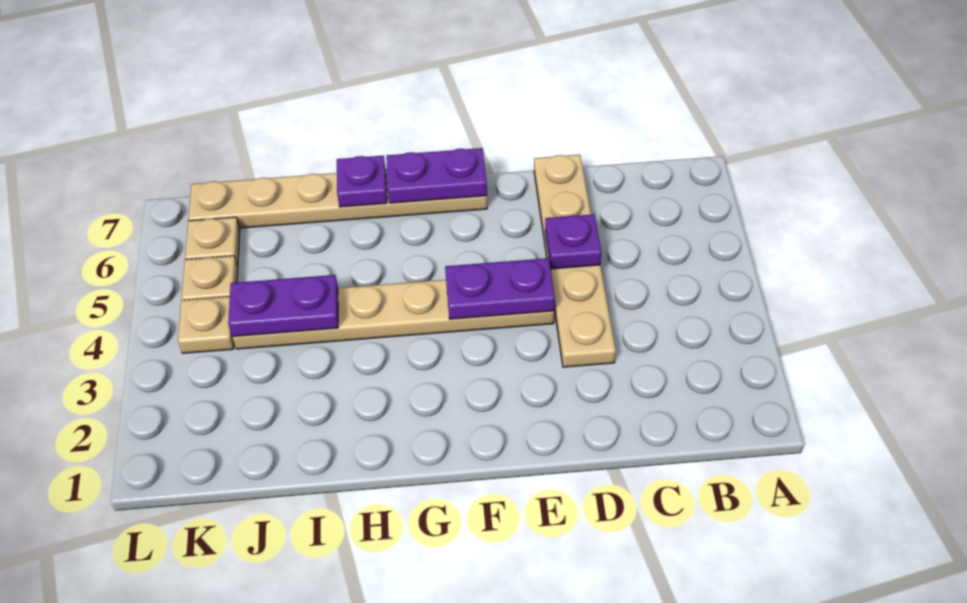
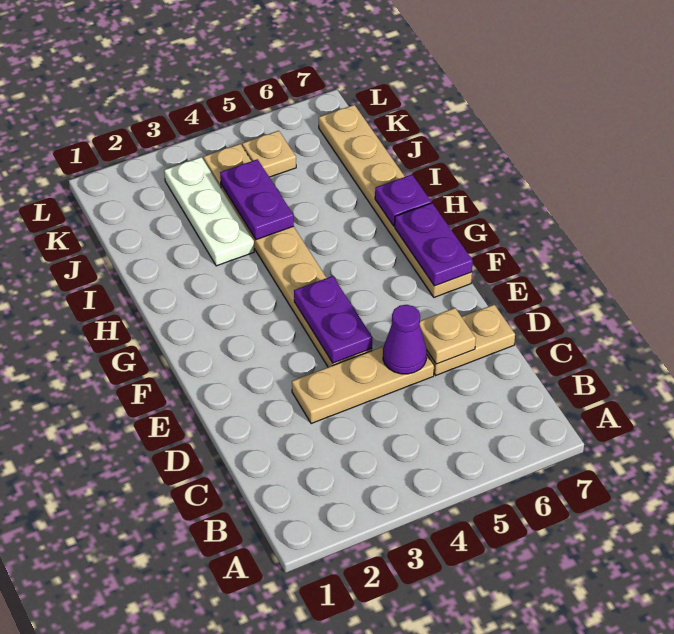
purple plate D5 level 2 -> purple cone D5 level 2
none -> white plate I3:K3 level 1
tan plate K6 level 1 -> tan plate D6 level 2

